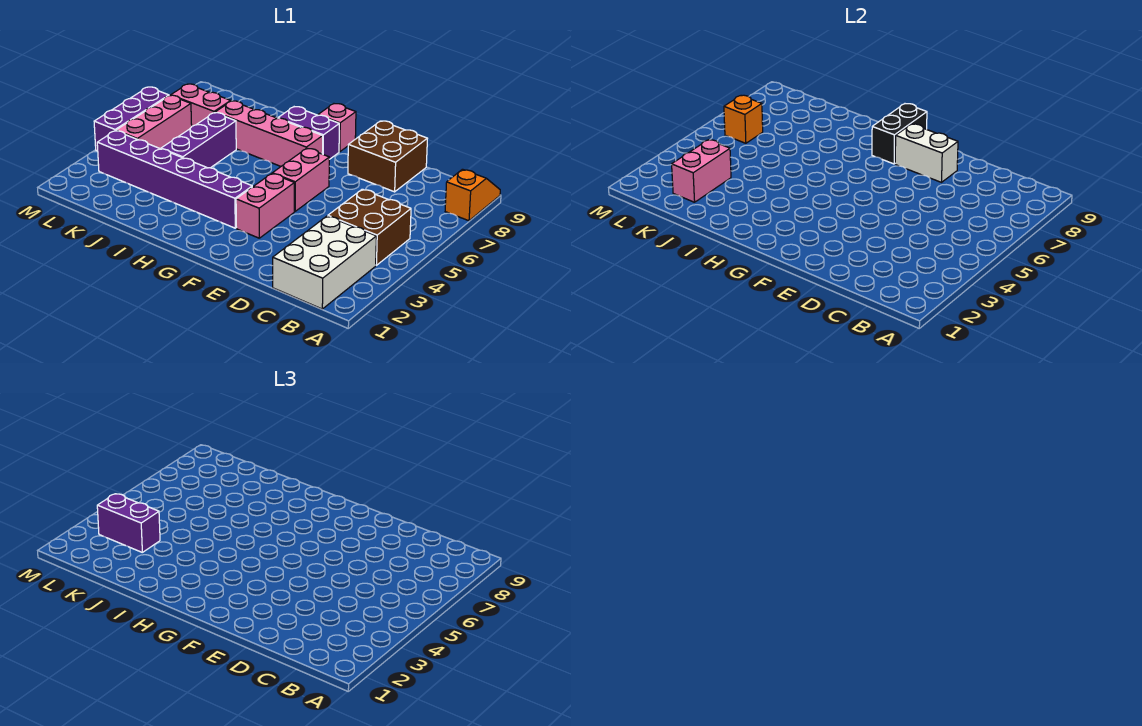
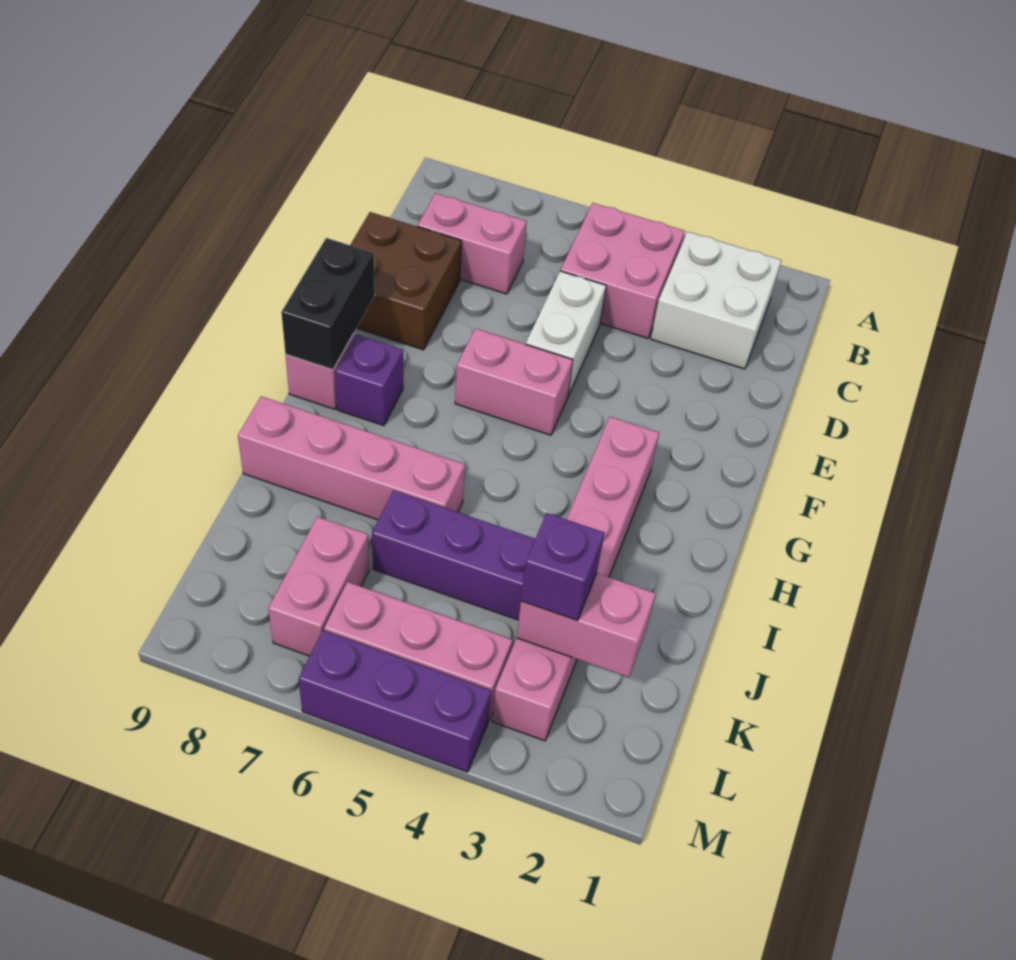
orange slope A8:A9 level 1 top 8 -> none
white brick B1:C3 level 1 -> white brick B2:C3 level 1
brown brick B4:C5 level 1 -> pink brick B4:C5 level 1
white brick E8:F8 level 2 -> white brick D5:E5 level 1
pink brick F3:F4 level 1 -> pink brick C7:C8 level 1
purple brick G3:L3 level 1 -> pink brick G3:L3 level 1
pink brick G7:J7 level 1 -> pink brick I6:I9 level 1
purple brick G8:H8 level 1 -> purple brick G8 level 1
black brick G8:G9 level 2 -> black brick F9:G9 level 2
purple brick K3:L3 level 3 -> purple brick K3 level 3
orange brick L6 level 2 -> none

